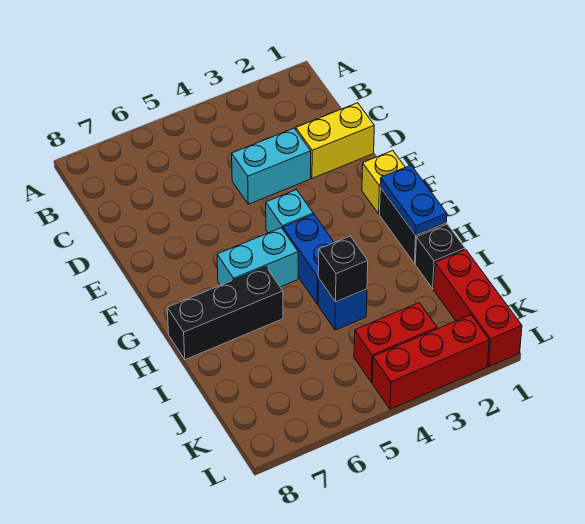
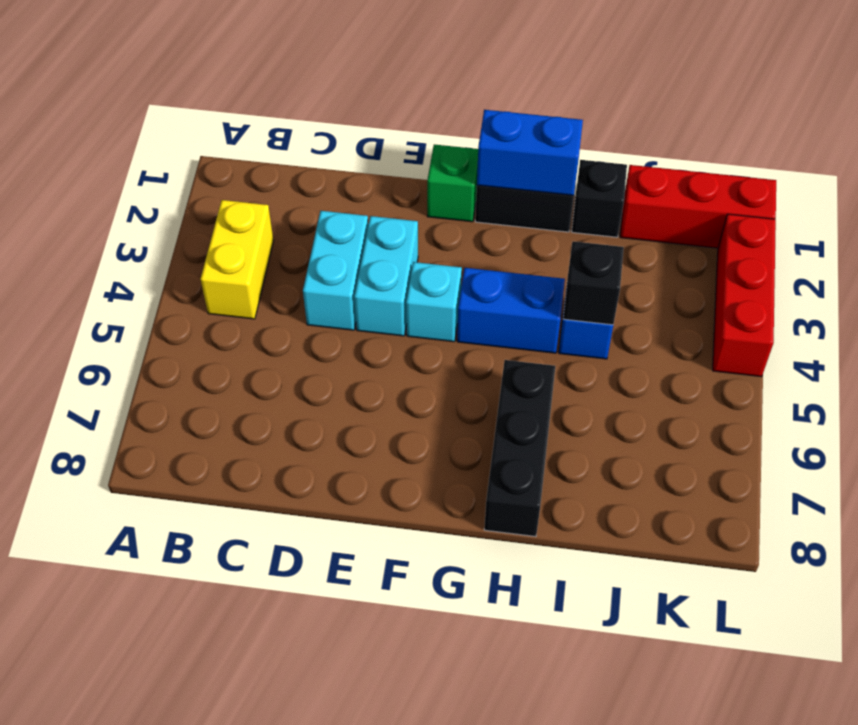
yellow brick D1:D2 level 1 -> yellow brick B3:B4 level 1
yellow brick F1 level 1 -> green brick F1 level 1
blue plate G1:H1 level 2 -> blue brick G1:H1 level 2
cyan brick G5:G6 level 1 -> cyan brick E3:E4 level 1
red brick K3:K4 level 1 -> none

